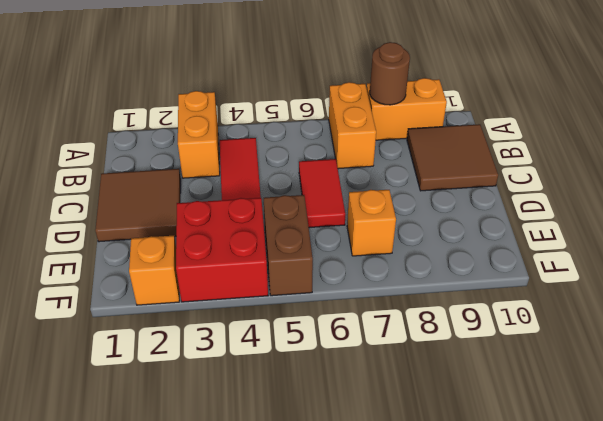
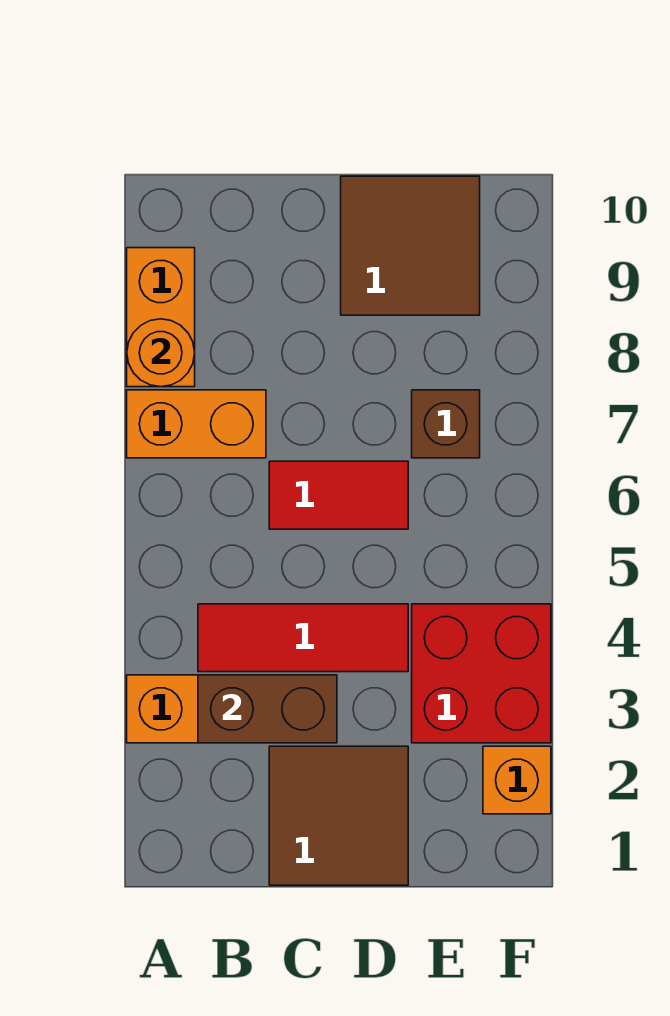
brown round brick A8 level 2 -> orange round brick A8 level 2
brown tile B9:C10 level 1 -> brown tile D9:E10 level 1
brown brick E5:F5 level 1 -> brown brick B3:C3 level 2
orange brick E7 level 1 -> brown brick E7 level 1

